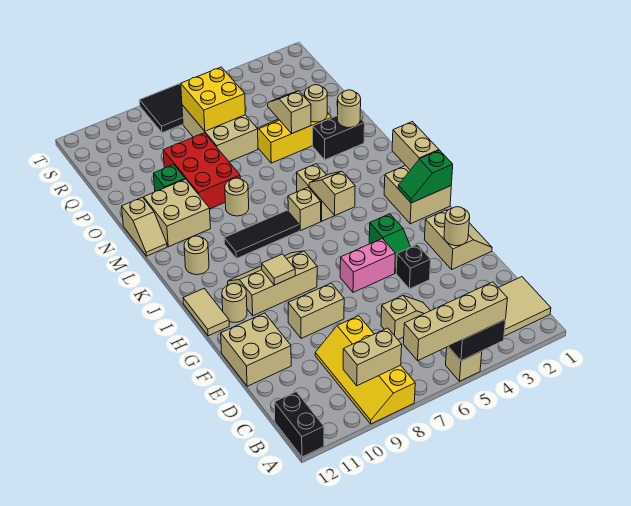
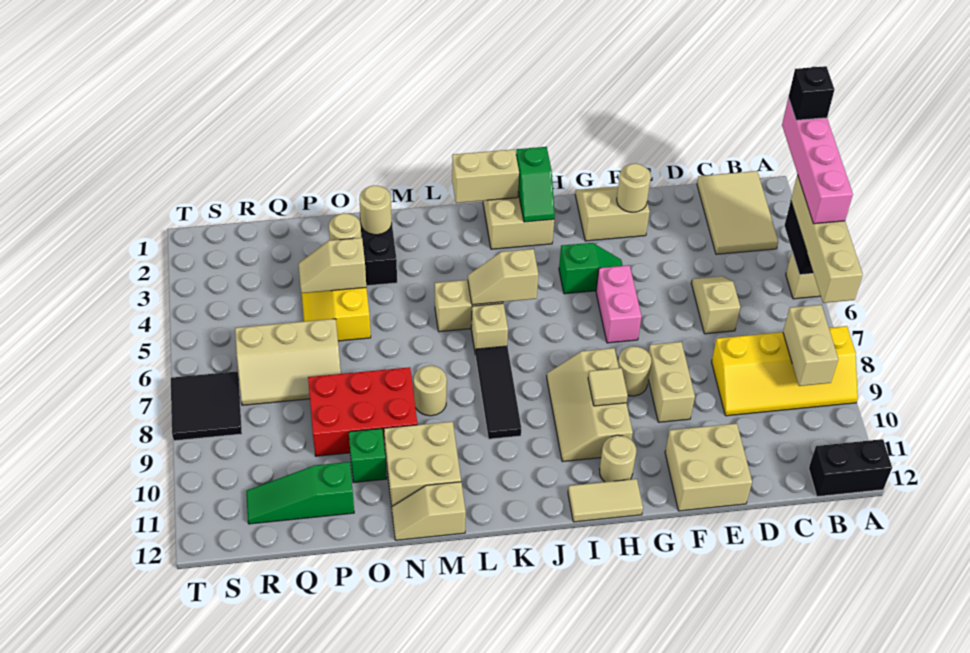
none -> pink brick A2:A5 level 4
black brick F4 level 1 -> black brick A2 level 5
tan round brick K11 level 1 -> tan round brick G8 level 1
tan slope M12:N12 level 1 top N -> tan slope M12:N12 level 1 top M
tan brick P6:R7 level 1 -> tan slope P6:R7 level 1 top 6
none -> green slope P11:R11 level 1 top P
yellow brick Q6:R7 level 2 -> none

